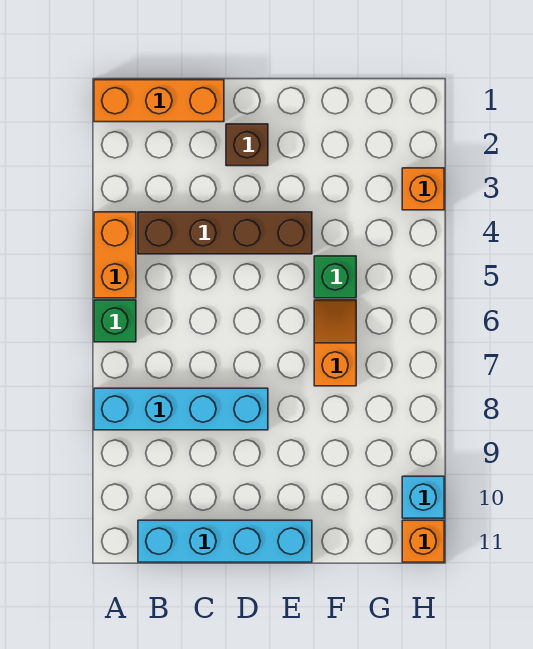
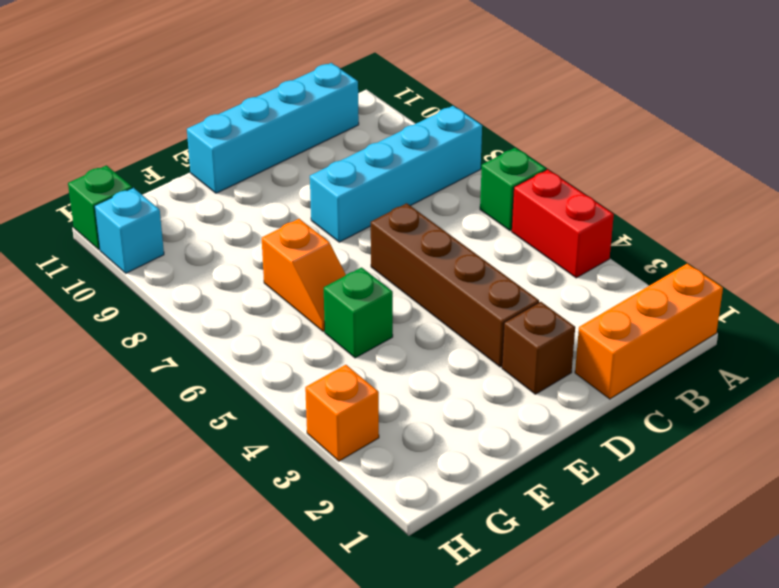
orange brick A4:A5 level 1 -> red brick A4:A5 level 1
brown brick B4:E4 level 1 -> brown brick D3:D6 level 1
orange brick H11 level 1 -> green brick H11 level 1

